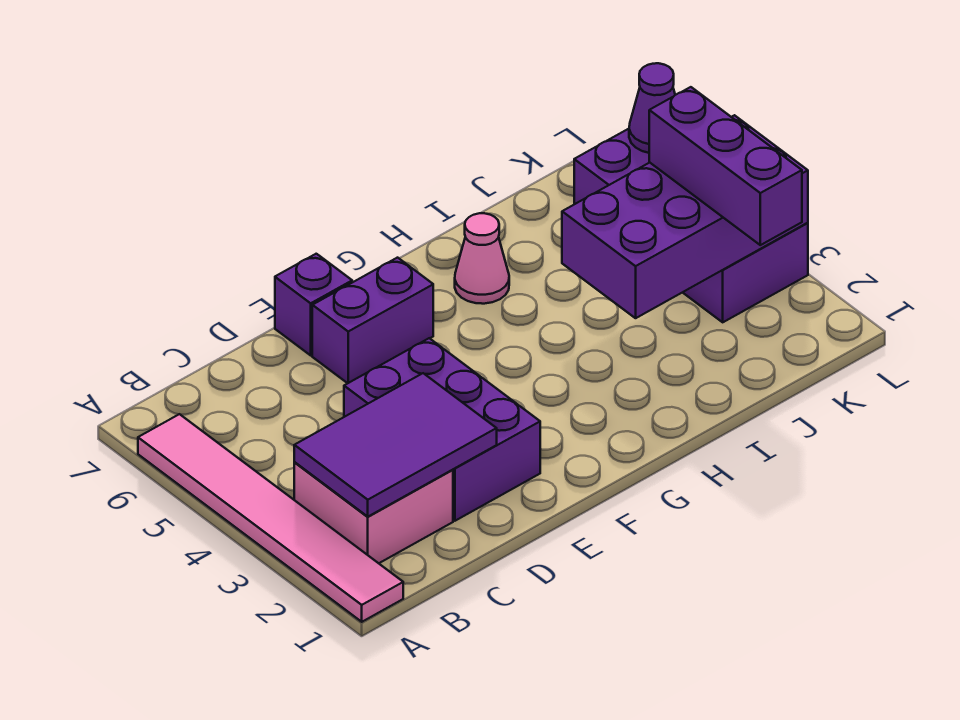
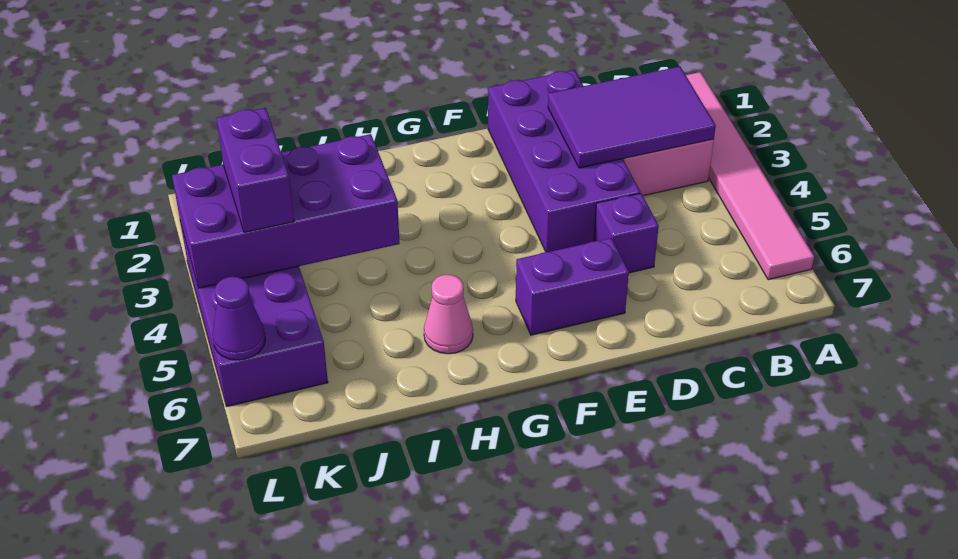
purple brick D2:E4 level 1 -> purple brick D1:E4 level 1
purple brick E7 level 1 -> purple brick D5 level 1
purple brick K2:K4 level 3 -> purple brick K3:K4 level 3

